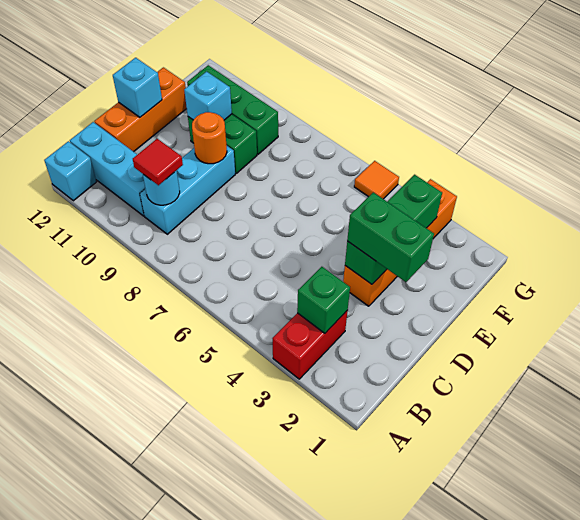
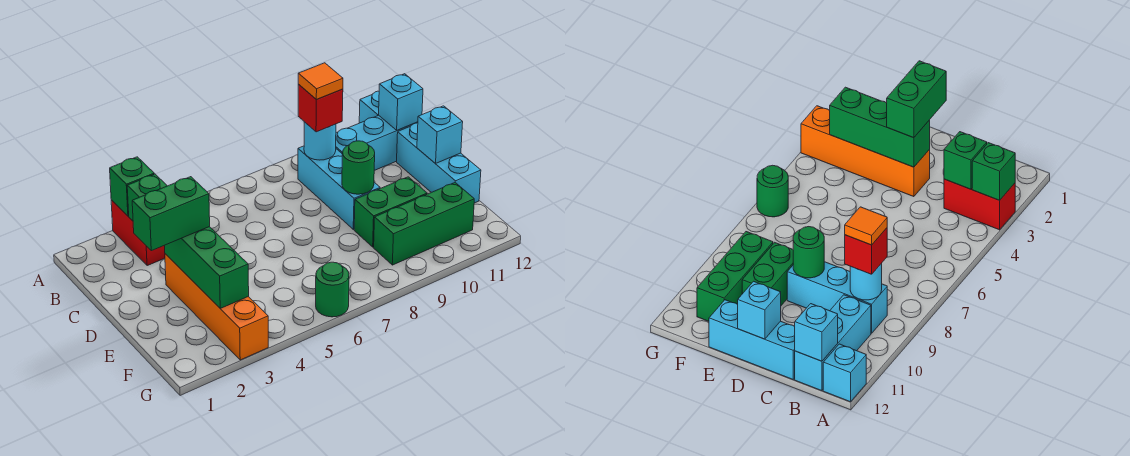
none -> green brick A3 level 2
red tile B9 level 3 -> red brick B9 level 3
orange brick C12:E12 level 1 -> cyan brick C12:E12 level 1
orange round brick D9 level 2 -> green round brick D9 level 2
cyan brick E10 level 2 -> cyan brick B12 level 2
orange tile G5 level 1 -> orange tile B9 level 4
none -> green round brick G6 level 1

